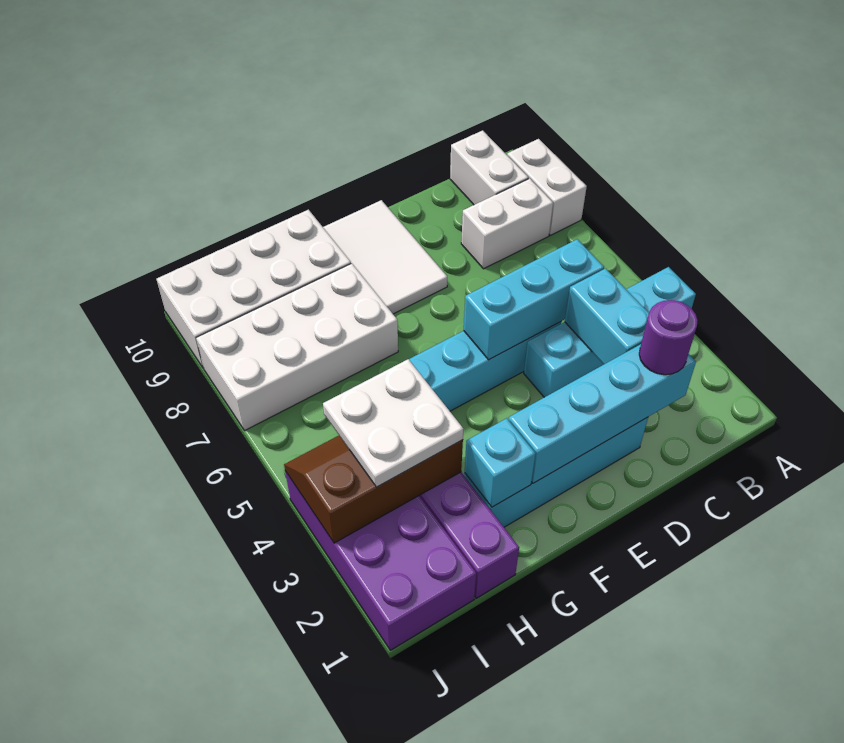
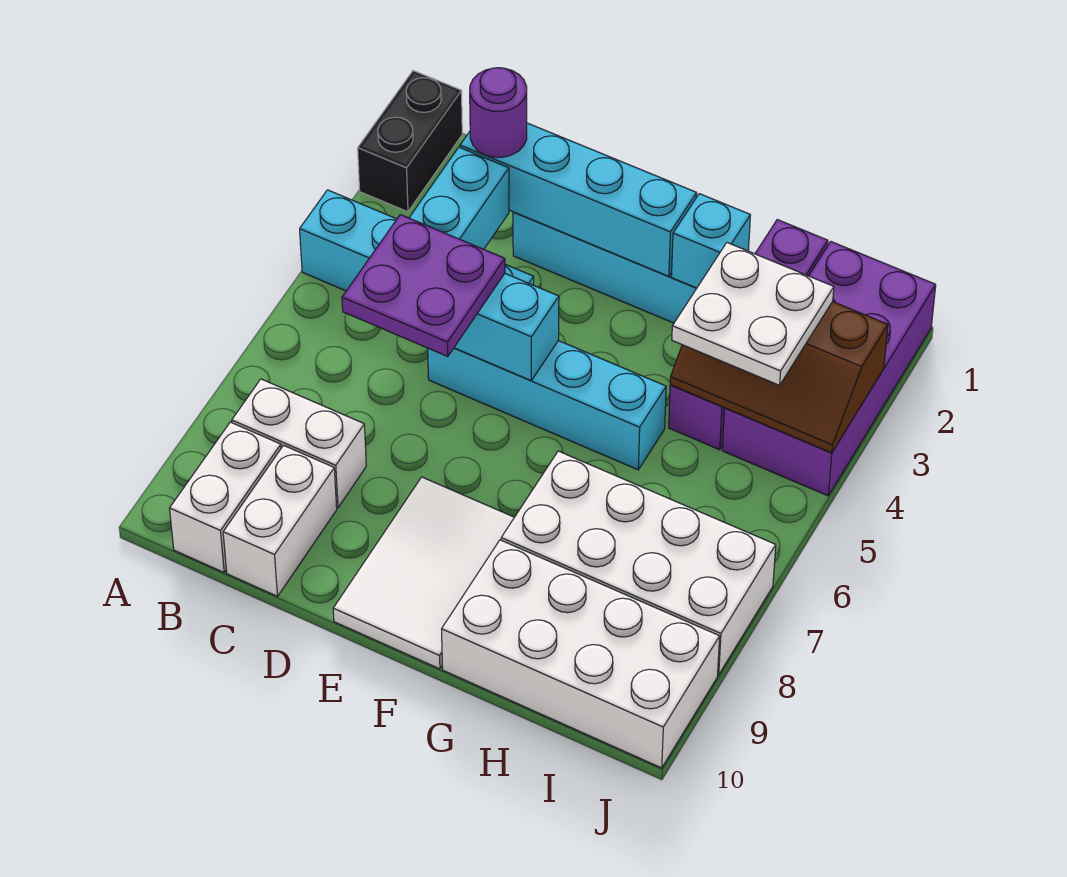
none -> black brick A1:A2 level 1
white brick A8:A9 level 1 -> white brick C9:C10 level 1
none -> purple plate C5:D6 level 3

